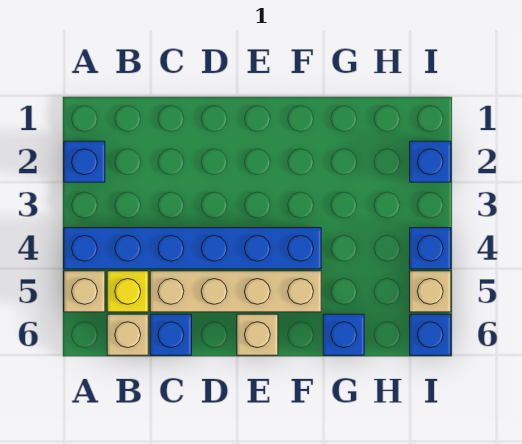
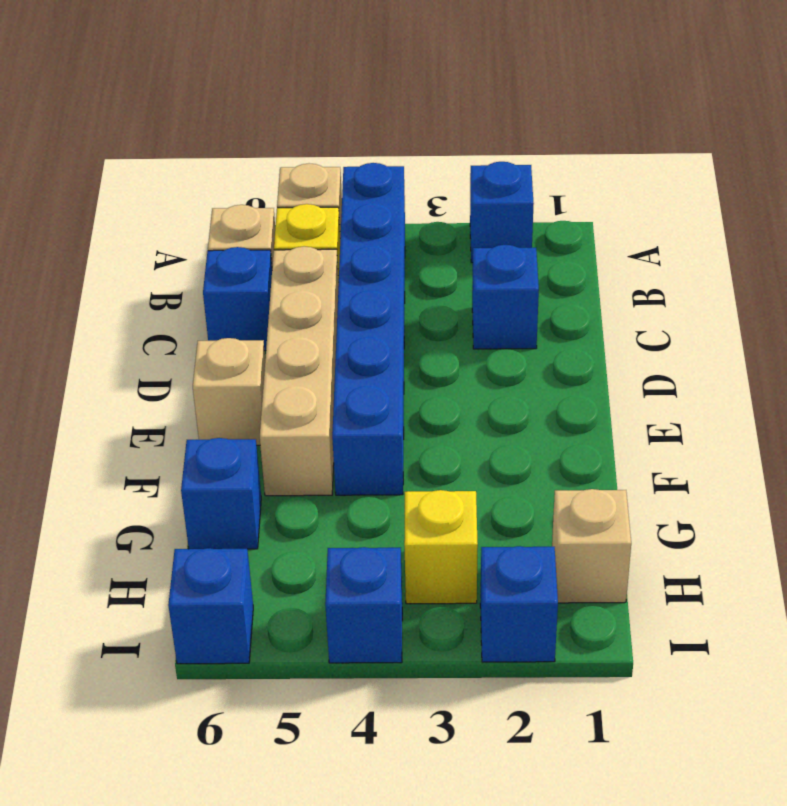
none -> blue brick C2 level 1
none -> yellow brick H3 level 1
tan brick I5 level 1 -> tan brick H1 level 1

